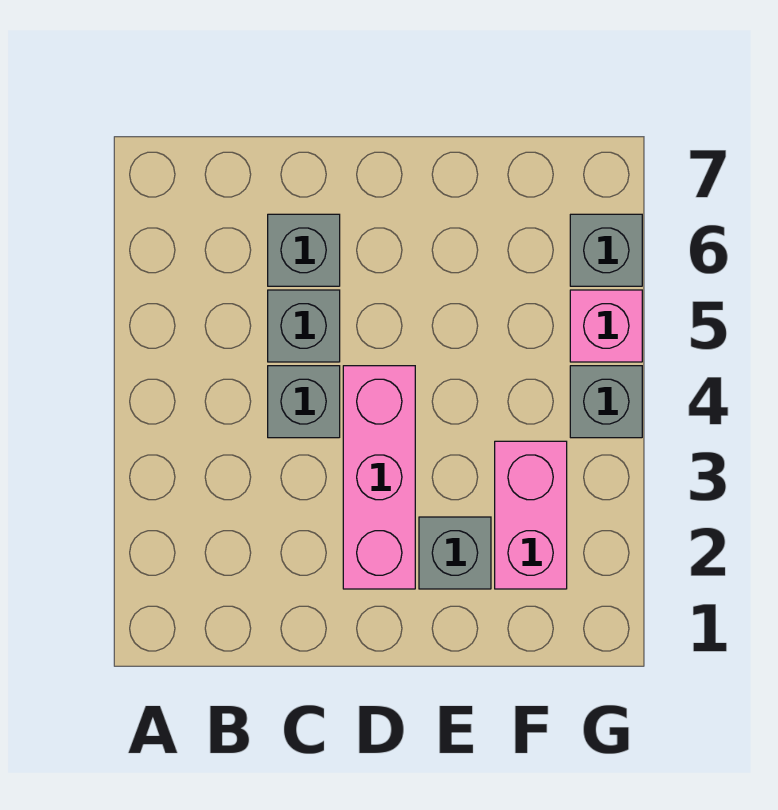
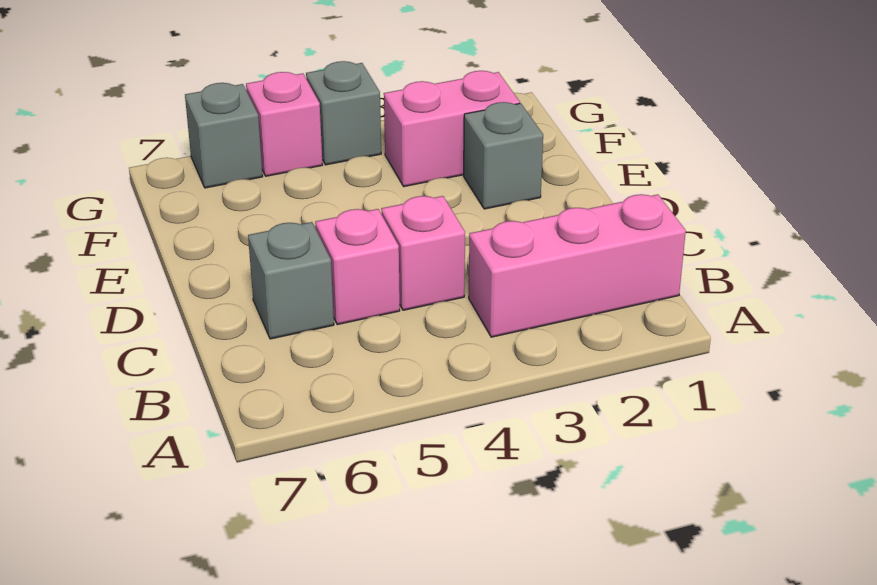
grey brick C4 level 1 -> pink brick C4 level 1
grey brick C5 level 1 -> pink brick C5 level 1
pink brick D2:D4 level 1 -> pink brick B1:B3 level 1

